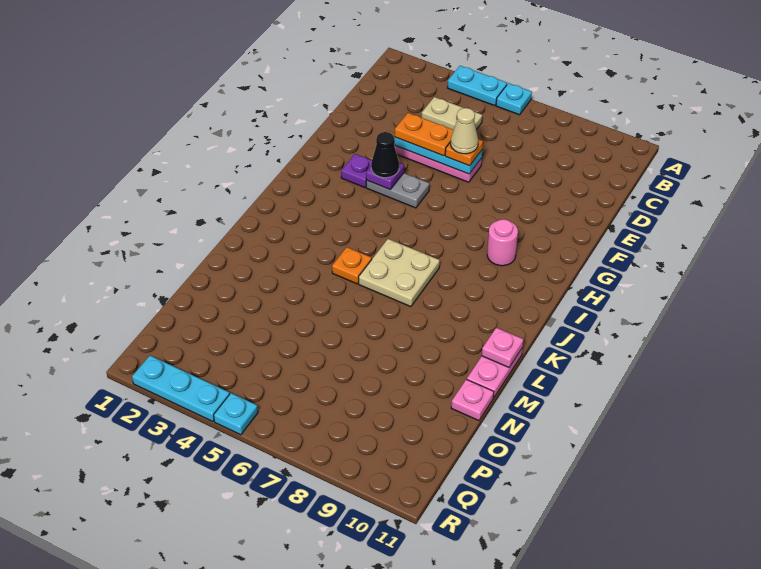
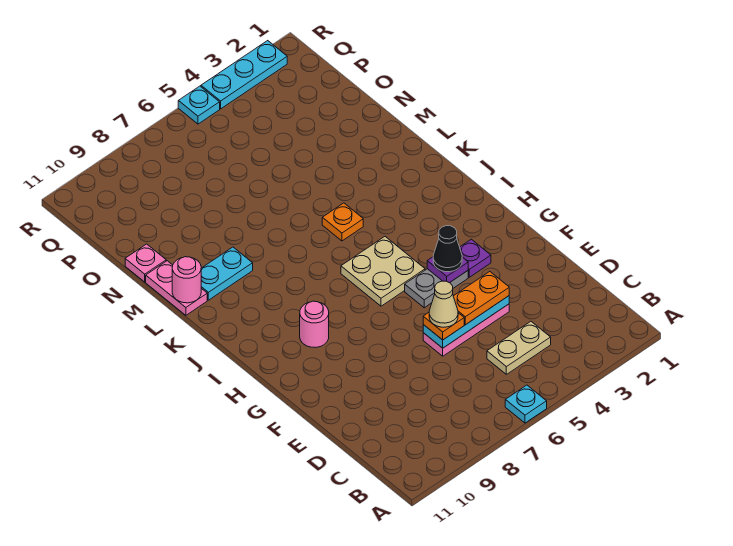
cyan plate A4:A5 level 1 -> cyan plate L9:L10 level 1
tan plate J6:K7 level 1 -> tan plate H5:I6 level 1
pink plate L11 level 2 -> pink round brick L11 level 2

